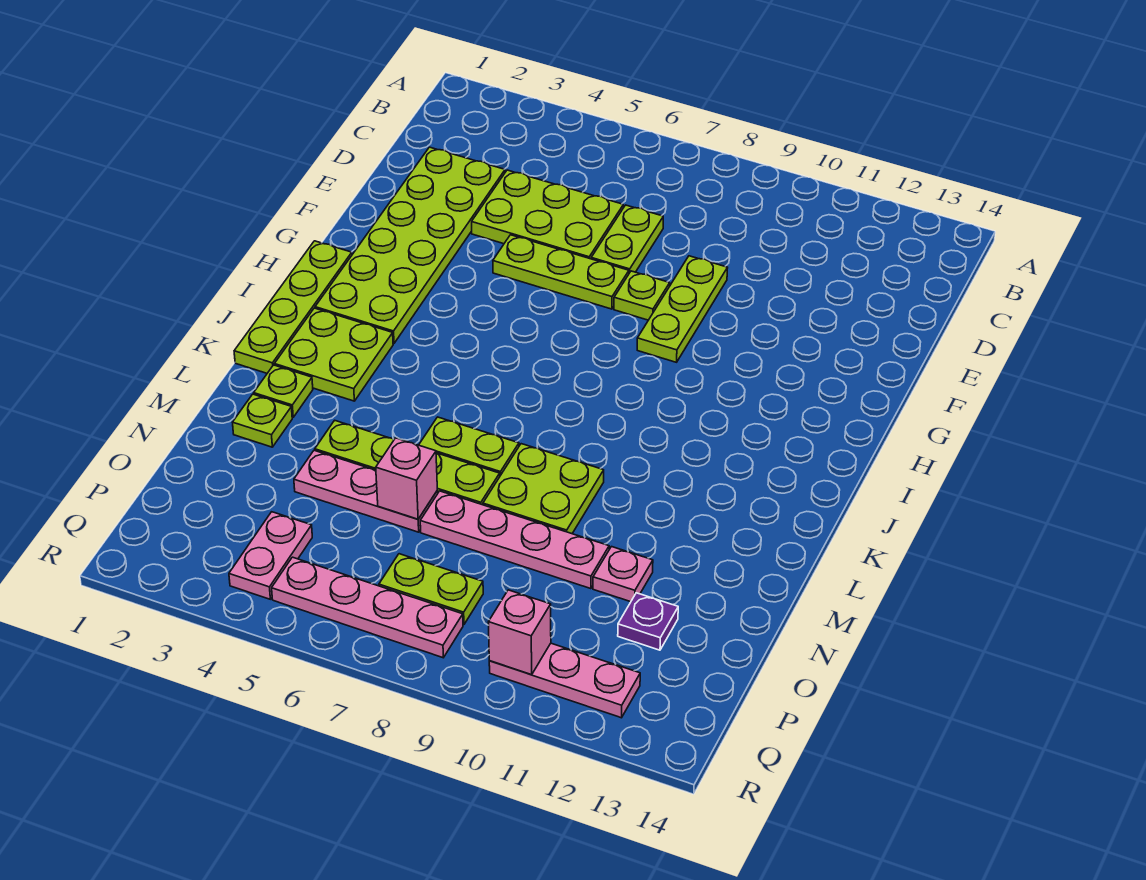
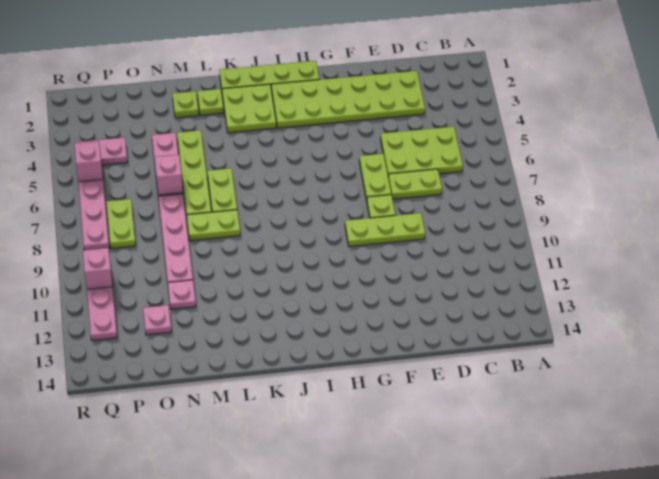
lime plate D4:E6 level 1 -> lime plate C5:E6 level 1
lime plate F5:F7 level 1 -> lime plate F6:F7 level 1
lime plate L8:M9 level 1 -> lime plate L8:M8 level 1
purple plate O12 level 1 -> pink plate O12 level 1
none -> pink brick Q5 level 2

